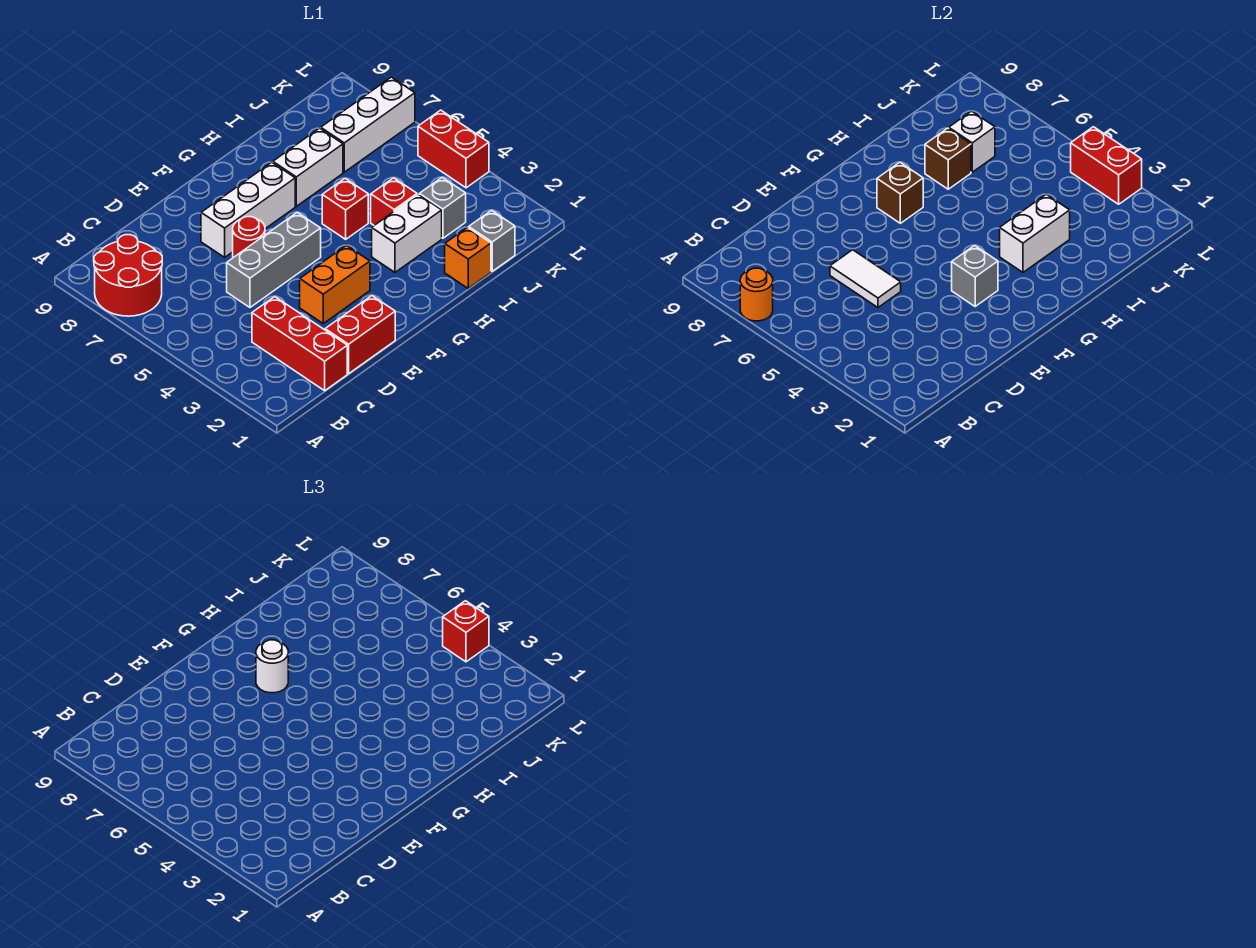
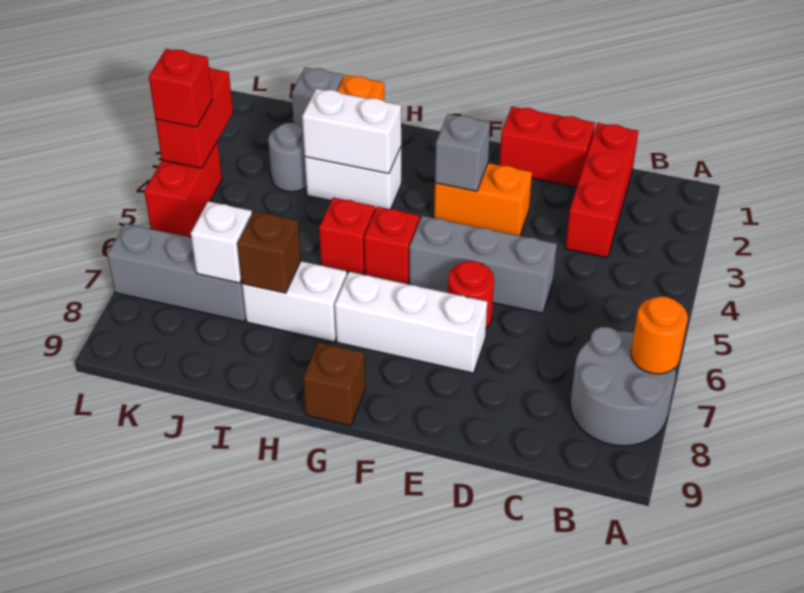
red round brick A7:B8 level 1 -> grey round brick A7:B8 level 1
white tile D5:D6 level 2 -> none
brown brick G7 level 2 -> brown brick G9 level 1
white round brick G7 level 3 -> none
red brick I4 level 1 -> red brick G5 level 1
grey brick J3 level 1 -> grey round brick J3 level 1
white brick J7:L7 level 1 -> grey brick J7:L7 level 1

